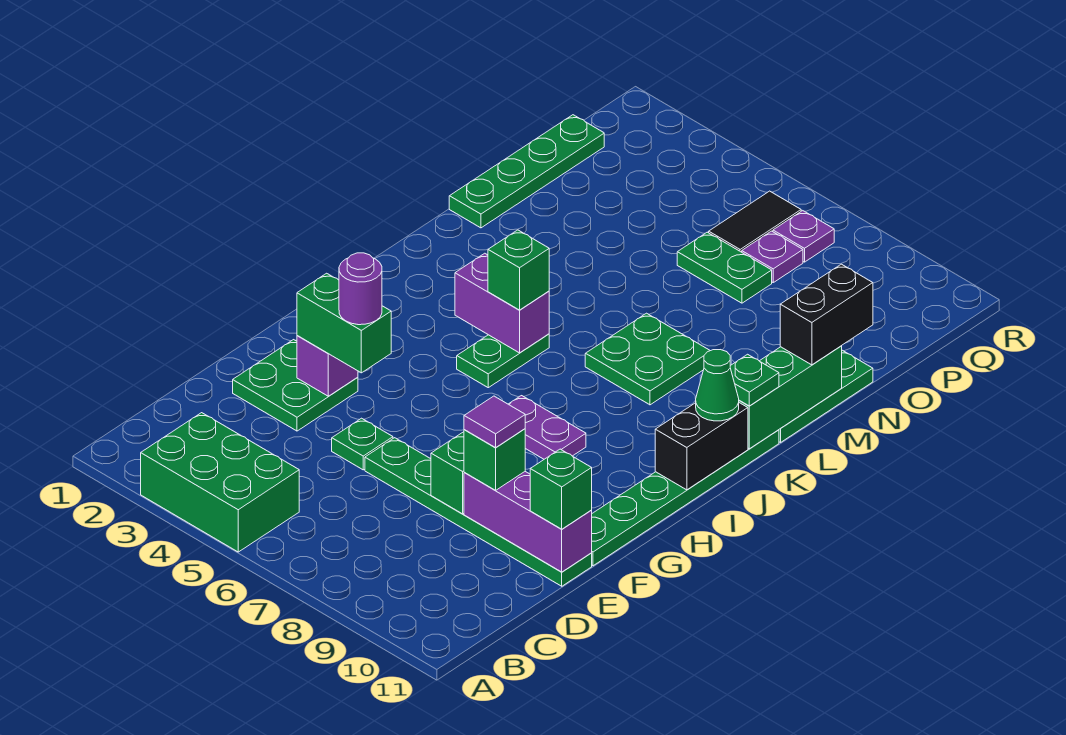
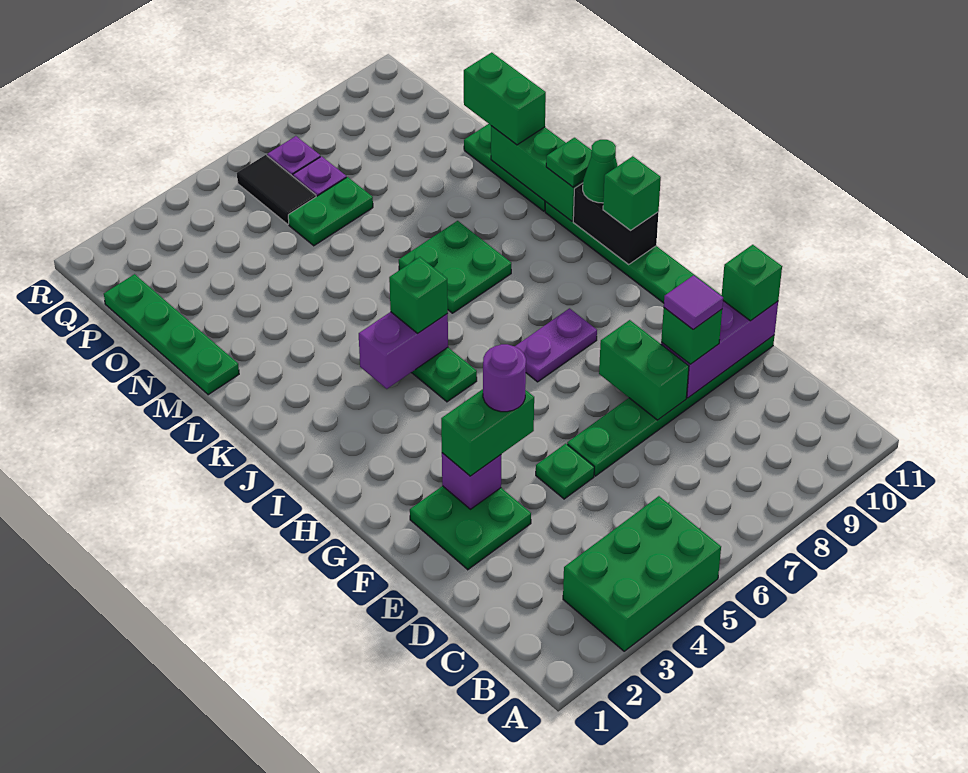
none -> green brick I11 level 3
black brick M11:N11 level 3 -> green brick M11:N11 level 3

